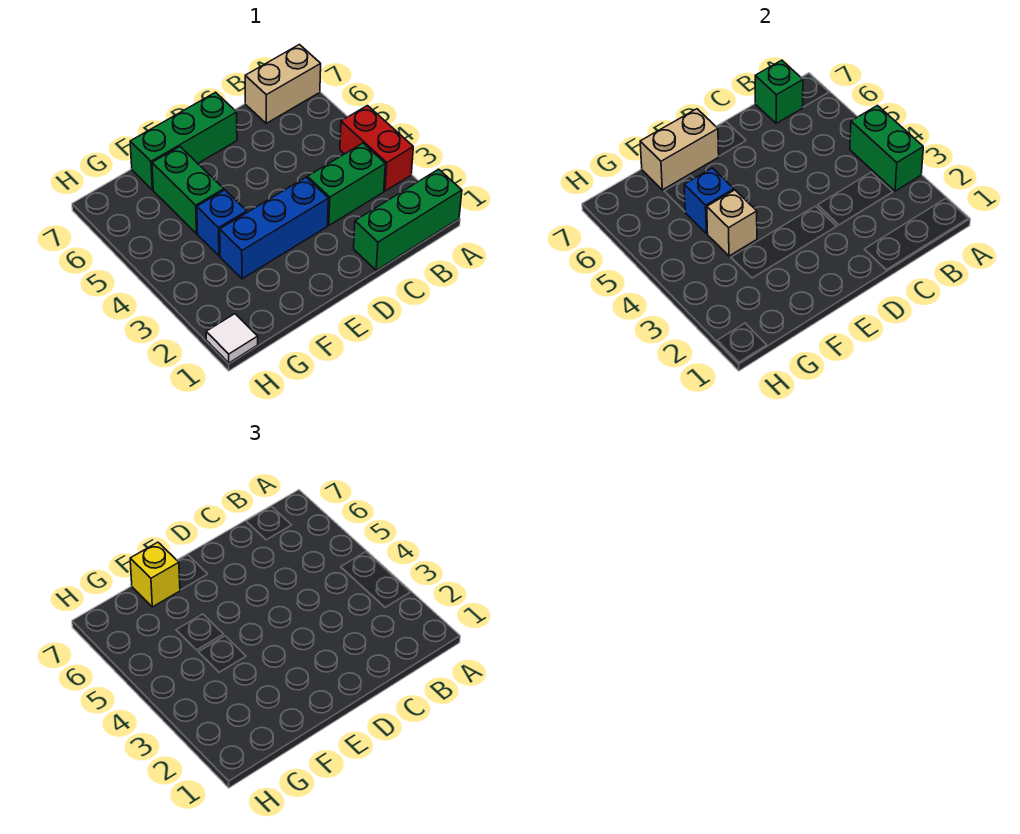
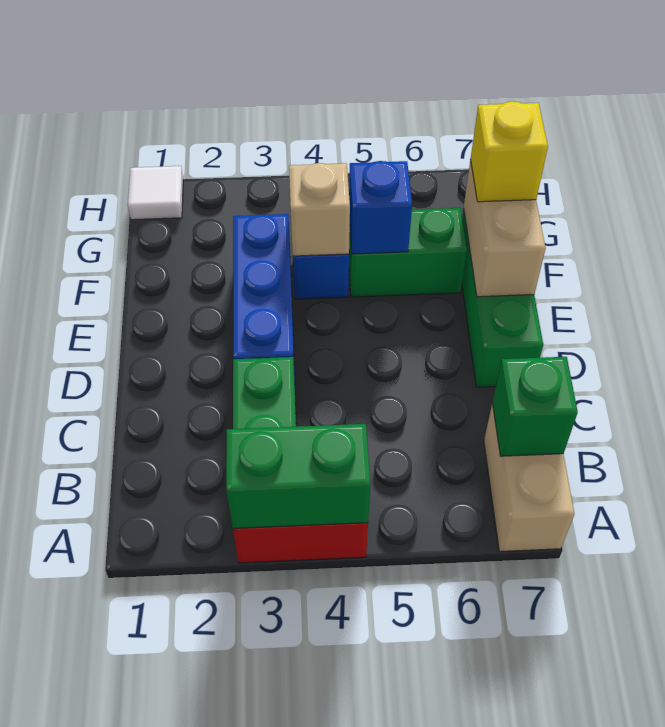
green brick A1:C1 level 1 -> none

